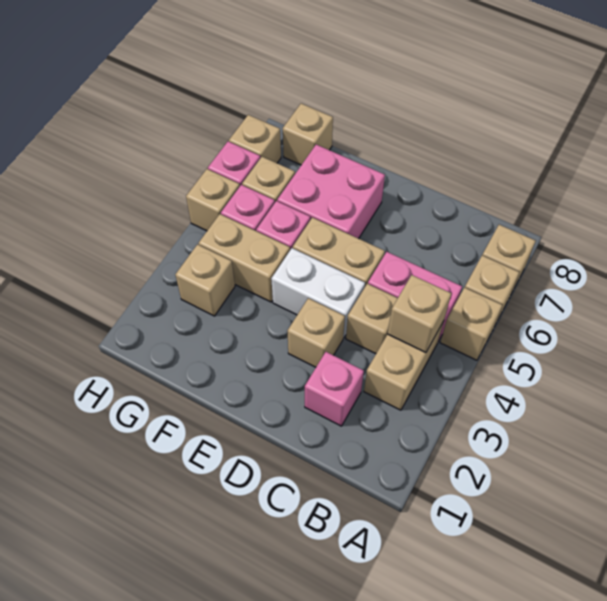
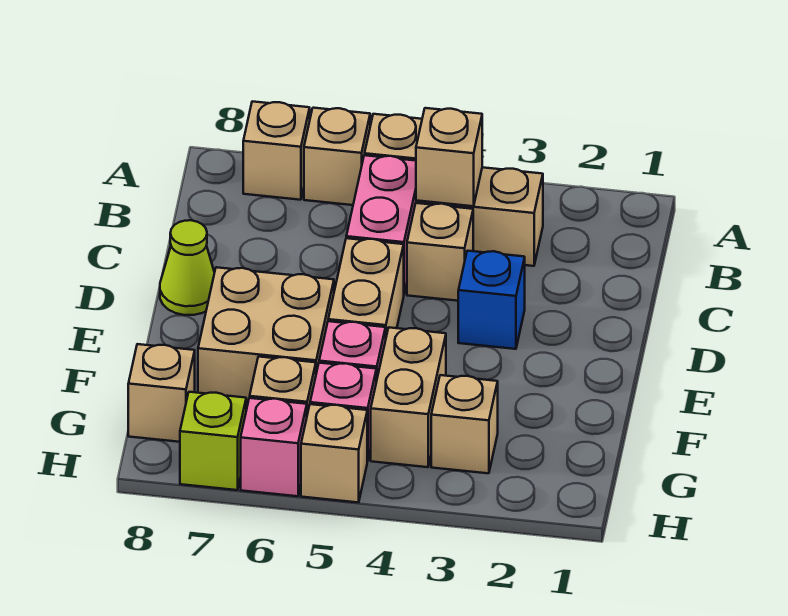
pink brick C2 level 1 -> none
tan brick D3 level 1 -> blue brick D3 level 1
white brick D4:E4 level 1 -> none
none -> lime cone D8 level 1
pink brick E6:F7 level 1 -> tan brick E6:F7 level 1
tan brick H7 level 1 -> lime brick H7 level 1

